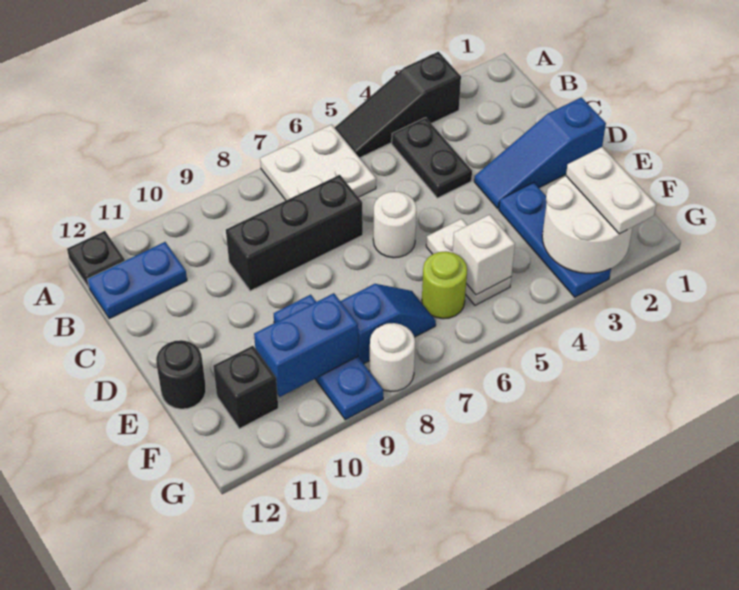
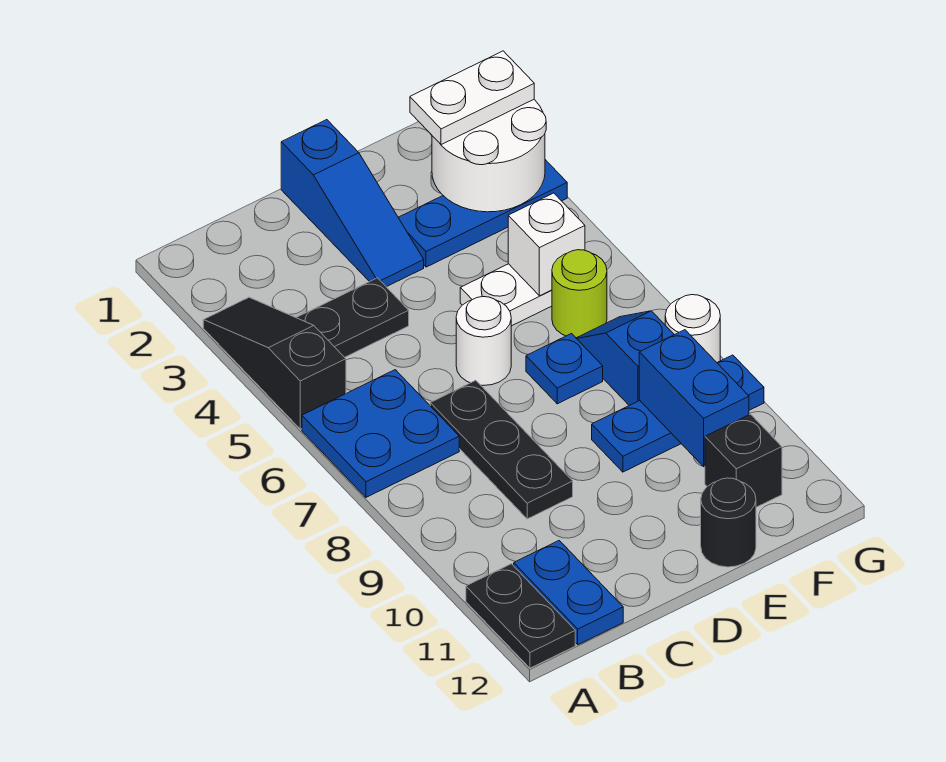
black slope A3:A5 level 1 top 3 -> black slope A3:A5 level 1 top 5
white plate A6:B7 level 1 -> blue plate A6:B7 level 1
black plate A12 level 1 -> black plate A11:A12 level 1
black brick C7:C9 level 1 -> black plate C7:C9 level 1
none -> blue plate E7 level 1

